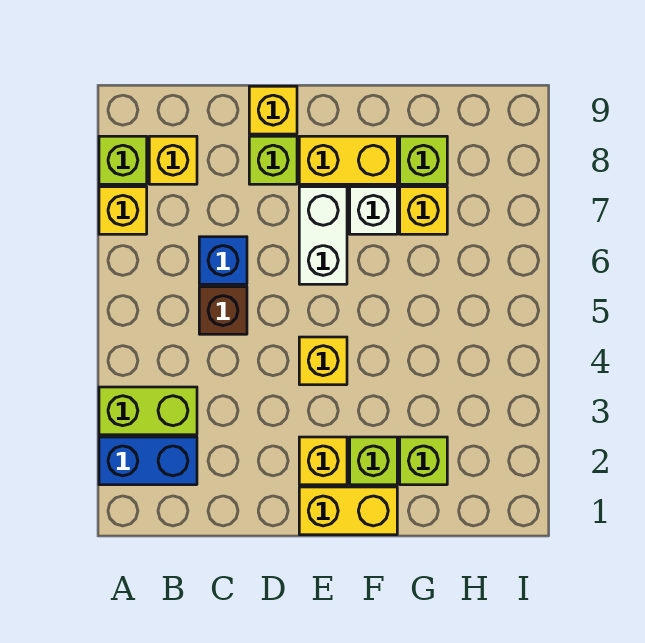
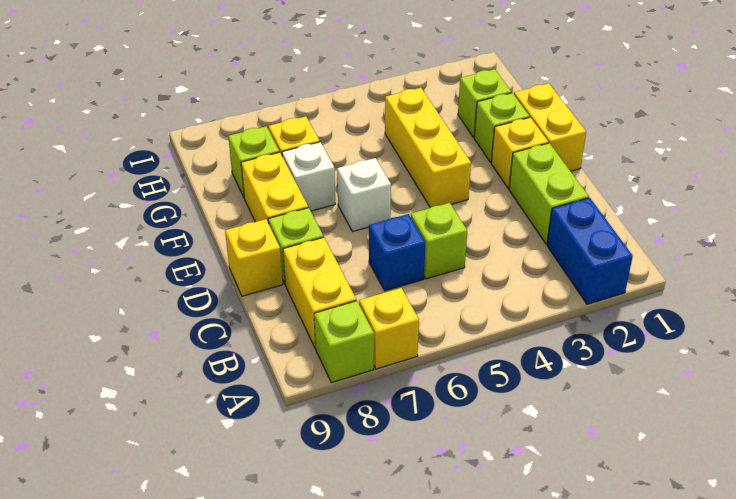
lime brick A3:B3 level 1 -> lime brick C2:D2 level 1
yellow brick B8 level 1 -> yellow brick B8:C8 level 1
brown brick C5 level 1 -> lime brick C5 level 1
yellow brick E4 level 1 -> yellow brick E4:G4 level 1
white brick E6:E7 level 1 -> white brick E6 level 1

